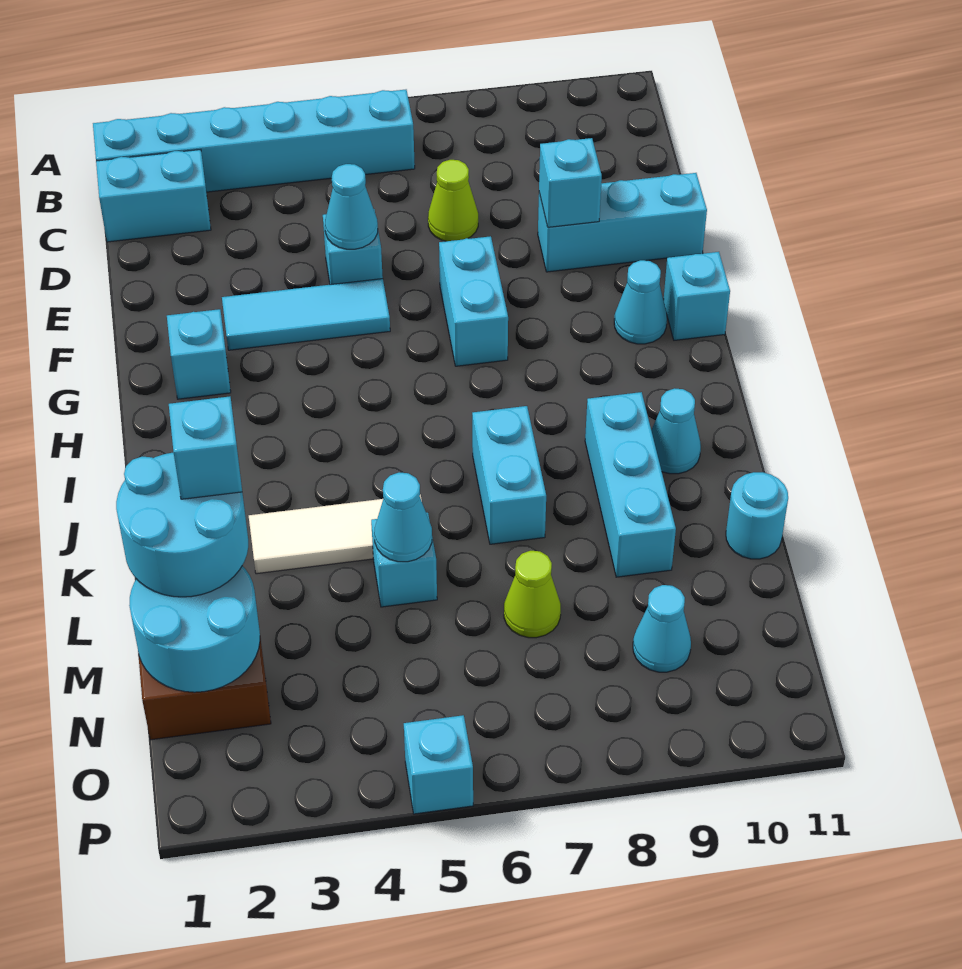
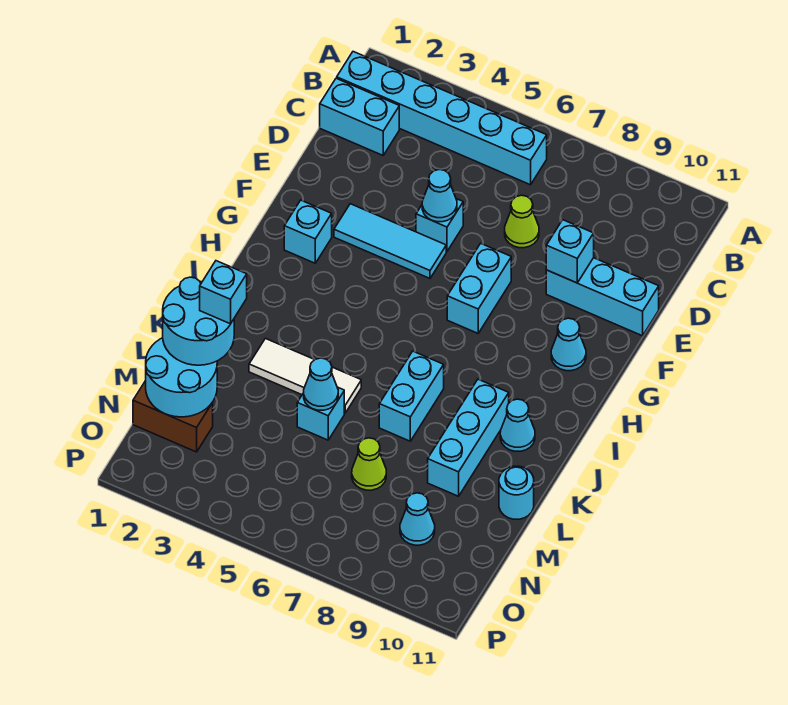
cyan brick G11 level 1 -> none
cyan brick P5 level 1 -> none

